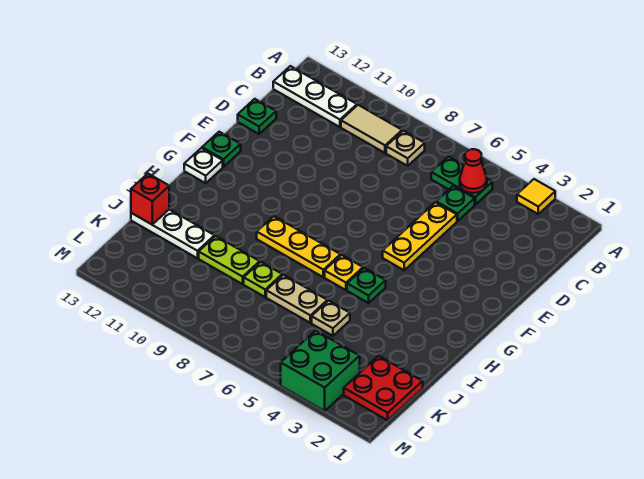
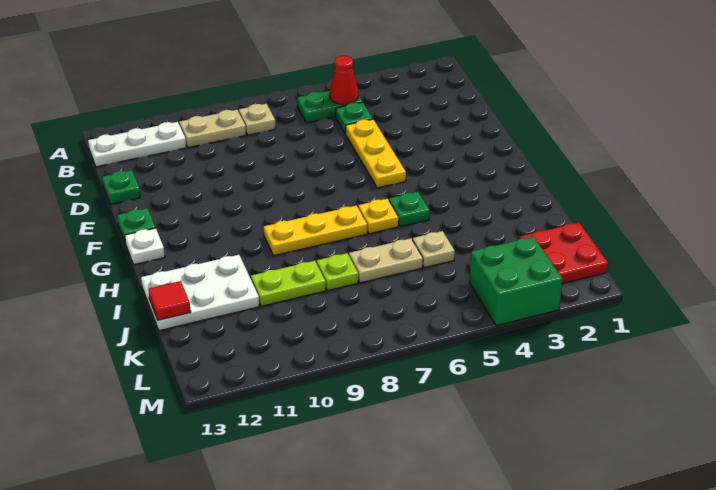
yellow tile A3 level 1 -> none
tan tile B9:B10 level 1 -> tan plate B9:B10 level 1
white plate J11:J13 level 1 -> white plate I11:J13 level 1
red brick J13 level 2 -> red tile J13 level 2

